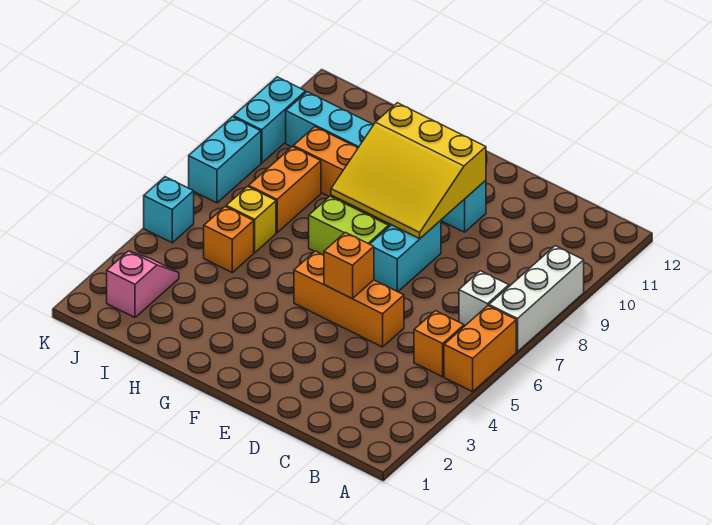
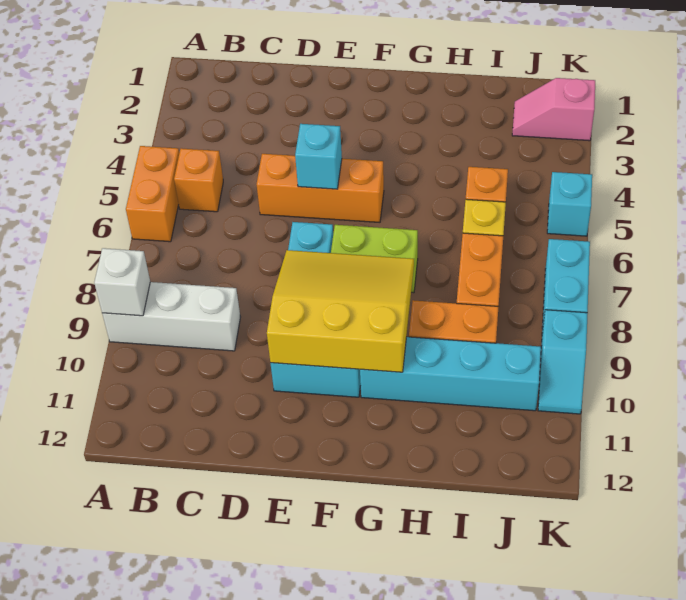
white brick A7:A9 level 1 -> white brick A9:C9 level 1
white brick B7 level 1 -> white brick A9 level 2
orange brick E5 level 2 -> cyan brick E5 level 2
pink slope J2:J3 level 1 top 2 -> pink slope J2:K2 level 1 top K
cyan brick K9:K10 level 1 -> cyan slope K9:K10 level 1 top 9

